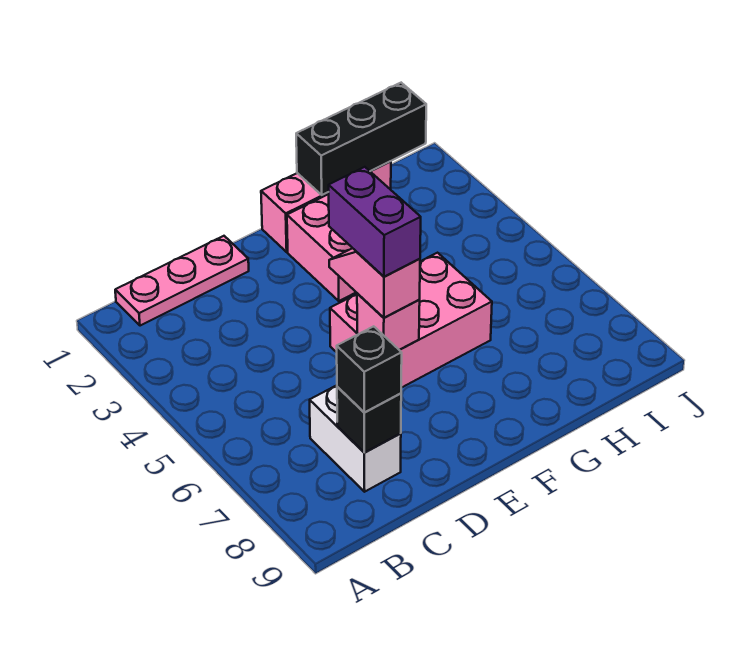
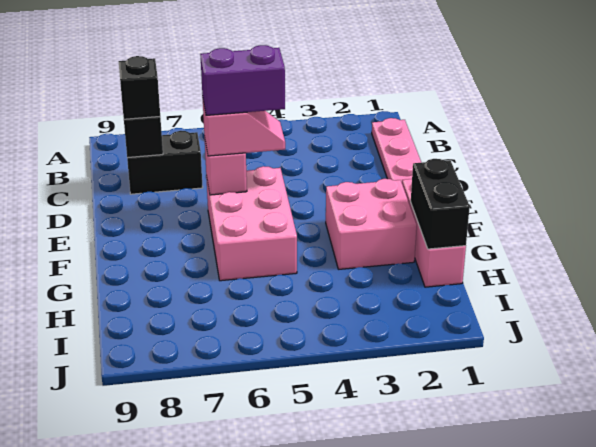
white brick C7:C8 level 1 -> black brick C7:C8 level 1
black brick G1:I1 level 2 -> black brick G1:H1 level 2

